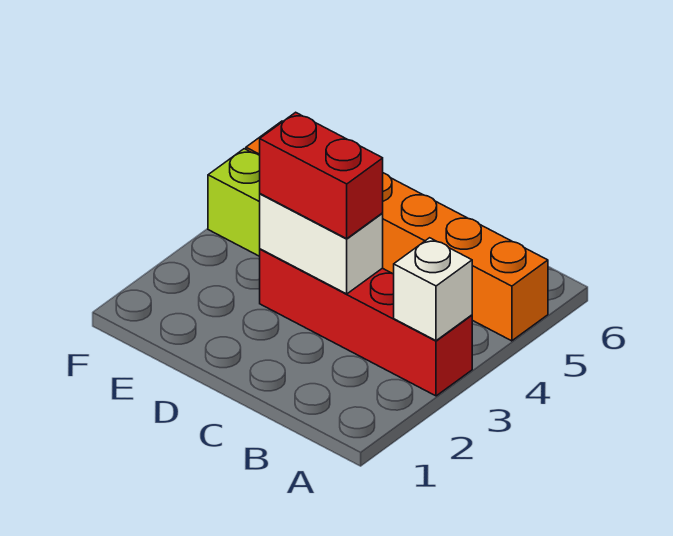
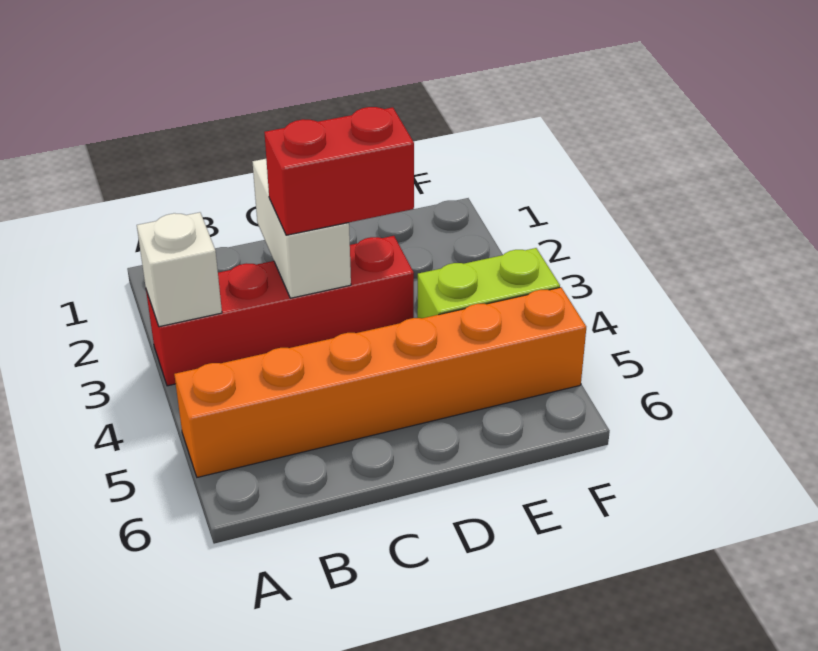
white brick C3:D3 level 2 -> white brick C2:C3 level 2

